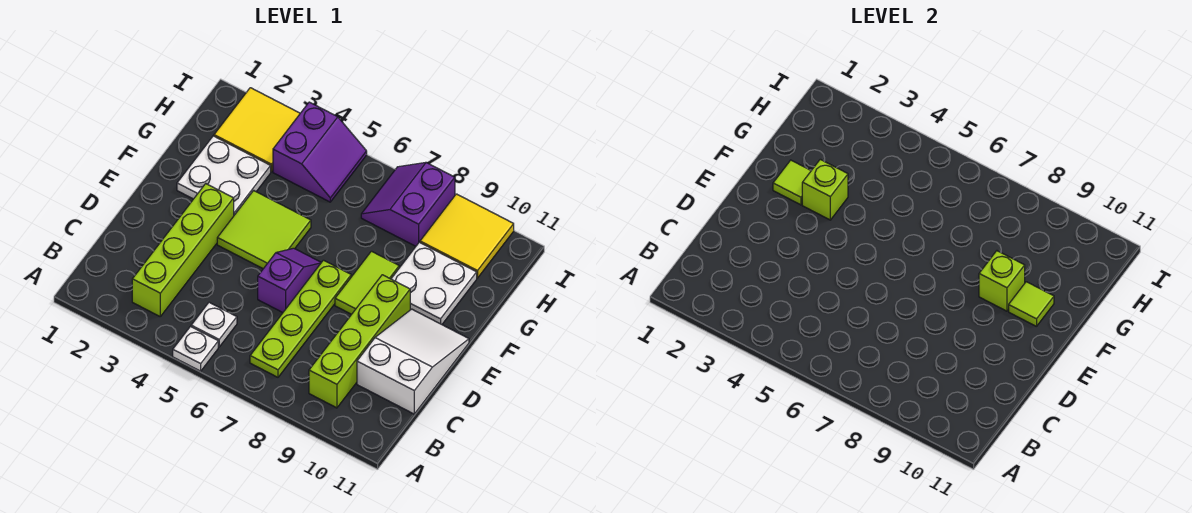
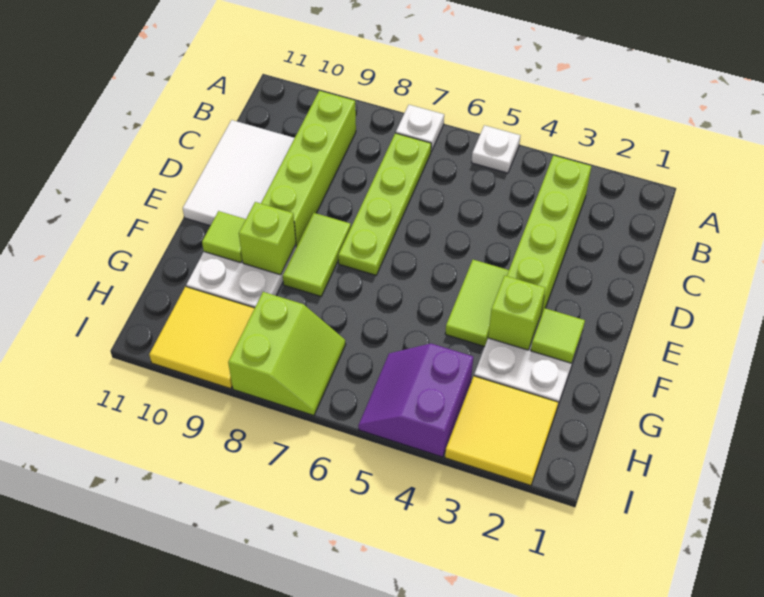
white plate B5 level 1 -> white plate A7 level 1
white slope C10:E11 level 1 top C -> white tile C10:E11 level 1
purple slope D6:E6 level 1 top D -> none
lime tile E4:F5 level 1 -> lime tile E4:F4 level 1
purple slope H7:I8 level 1 top 8 -> lime slope H7:I8 level 1 top 8

